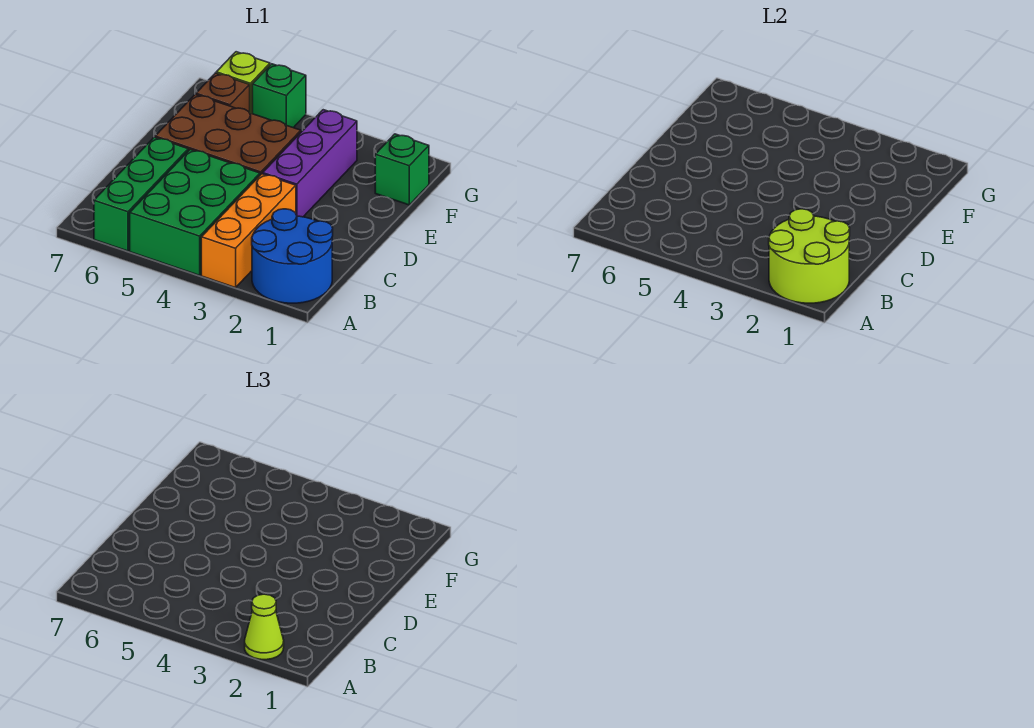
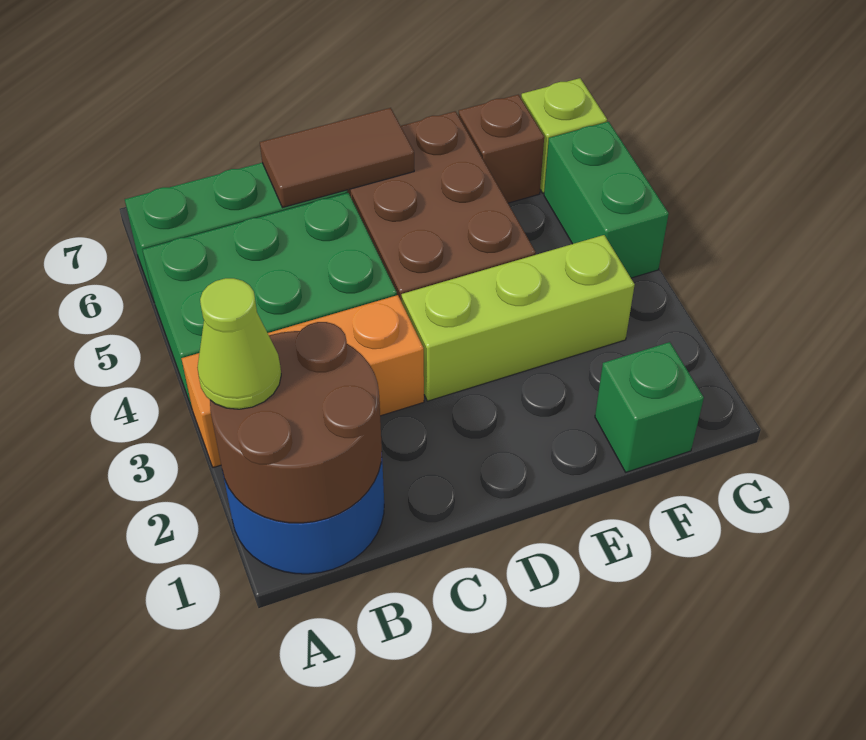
lime round brick A1:B2 level 2 -> brown round brick A1:B2 level 2
none -> brown tile C6:D6 level 2
purple brick D3:F3 level 1 -> lime brick D3:F3 level 1
green brick G5 level 1 -> green brick G4:G5 level 1

